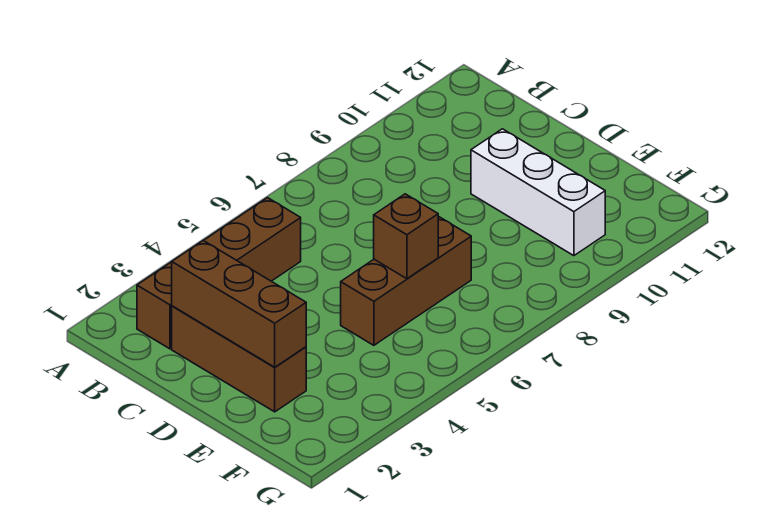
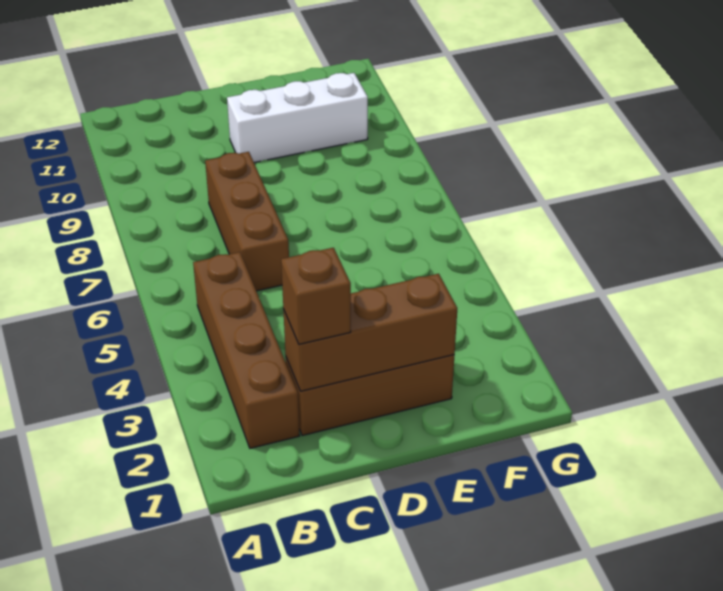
brown brick E5:E7 level 1 -> brown brick C6:C8 level 1
brown brick E6 level 2 -> brown brick C2 level 3

